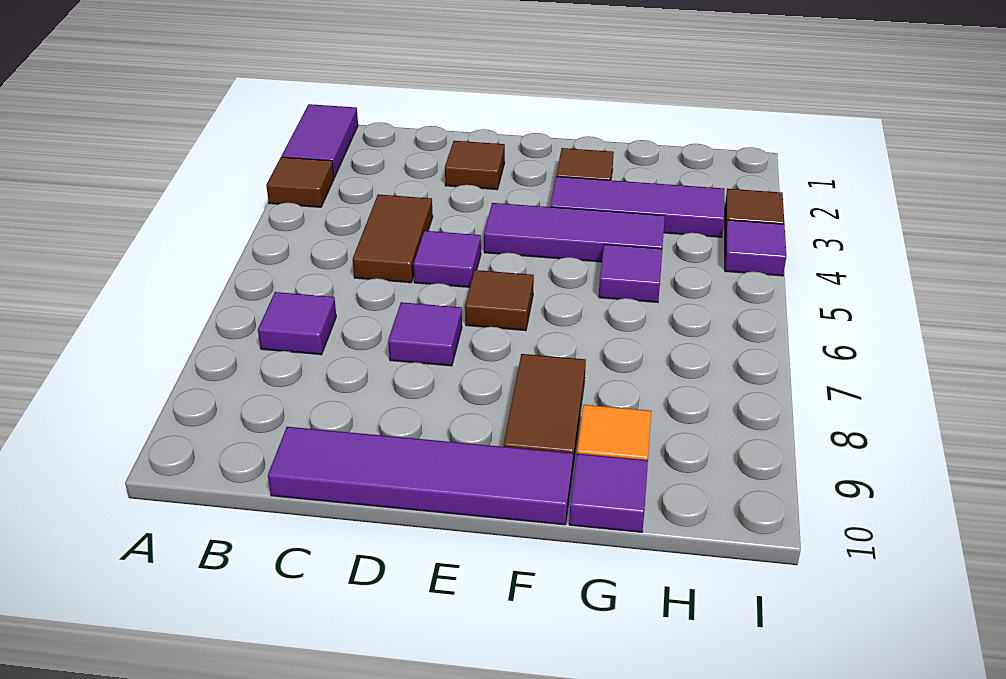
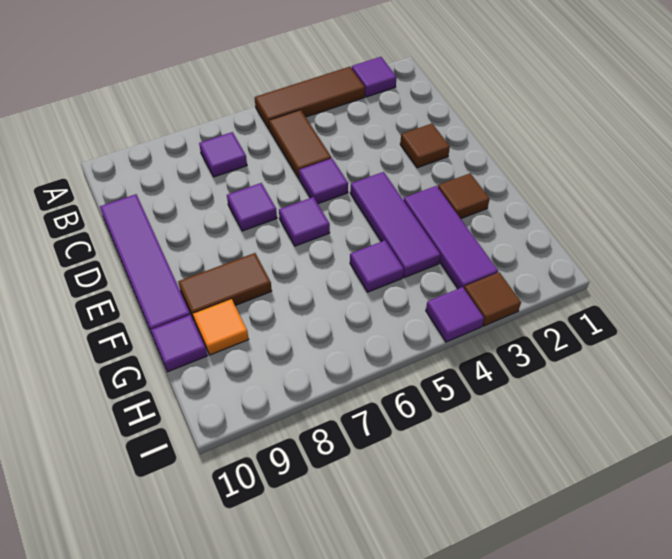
purple tile A1:A2 level 1 -> purple tile A2 level 1
brown tile A3 level 1 -> brown tile A3:A5 level 1
brown tile C4:C5 level 1 -> brown tile B5:C5 level 1
brown tile E6 level 1 -> purple tile E6 level 1

